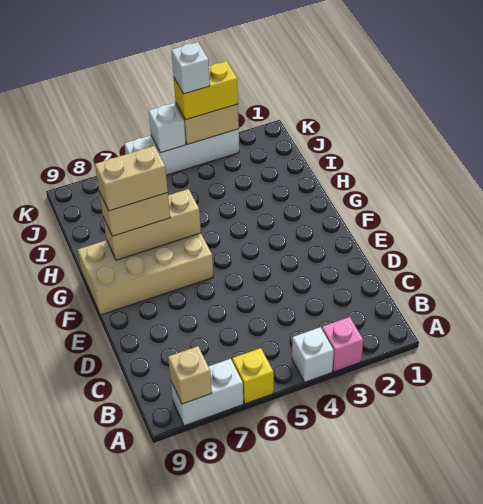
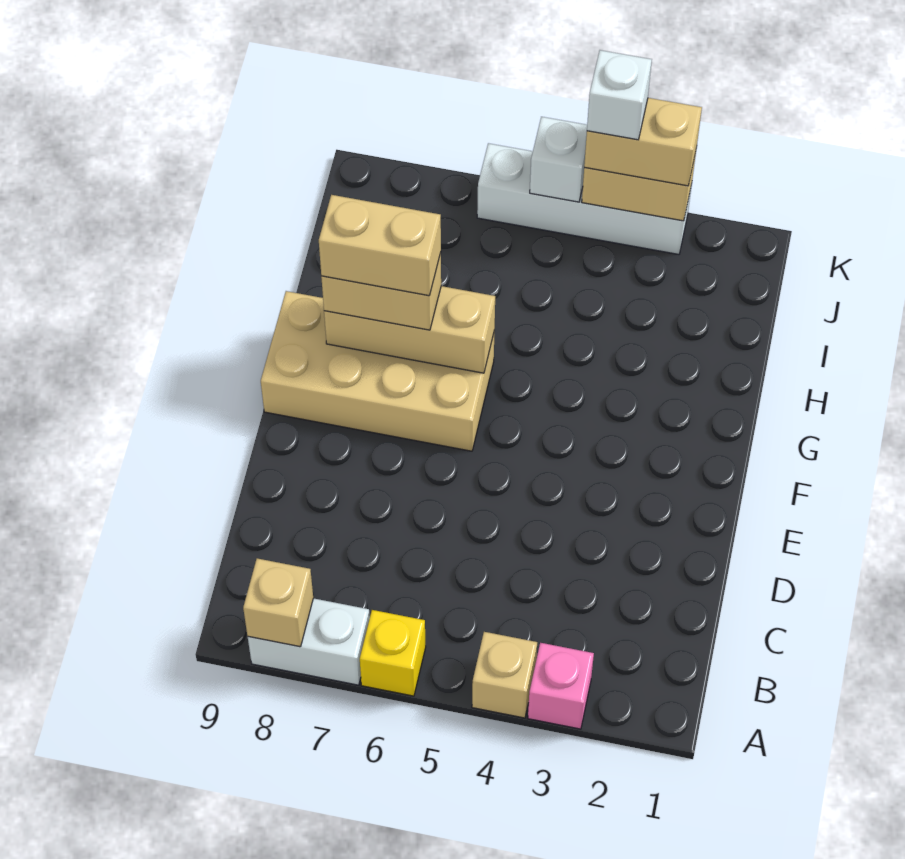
white brick A4 level 1 -> tan brick A4 level 1
yellow brick K3:K4 level 3 -> tan brick K3:K4 level 3

